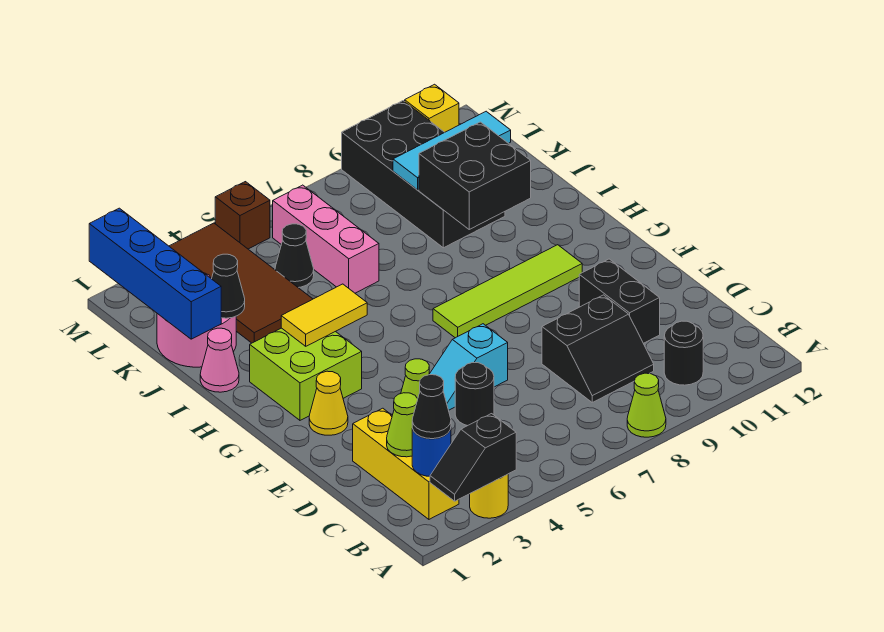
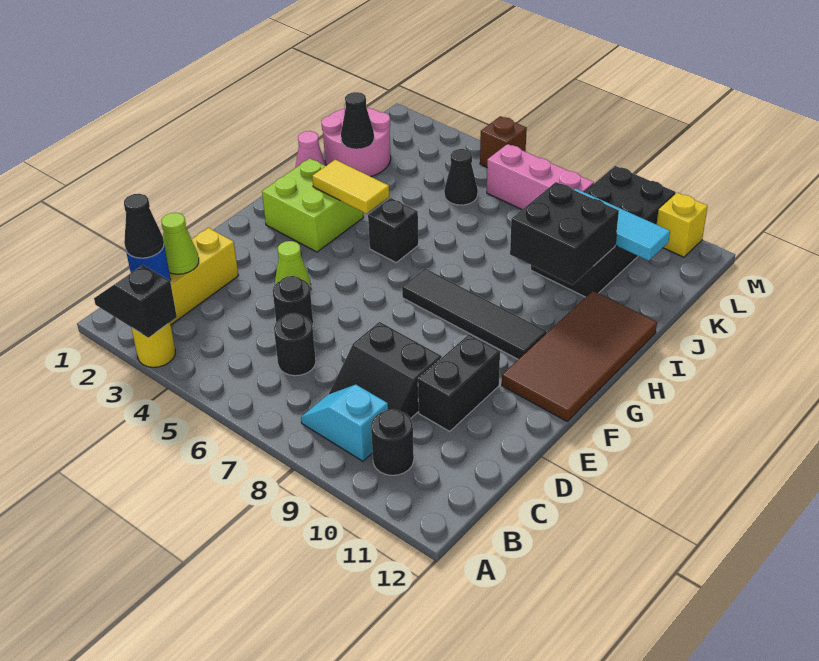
lime cone A8 level 1 -> none
none -> black round brick C6 level 1
cyan slope E5:E6 level 1 top 6 -> cyan slope B8:B9 level 1 top 9
yellow cone F2 level 1 -> none
lime tile G7:G10 level 1 -> black tile G7:G10 level 1
none -> black brick H5 level 1
blue brick J1:M1 level 2 -> none
brown tile J3:M4 level 1 -> brown tile F11:I12 level 1
pink brick J6:L6 level 1 -> pink brick L6:L8 level 1

